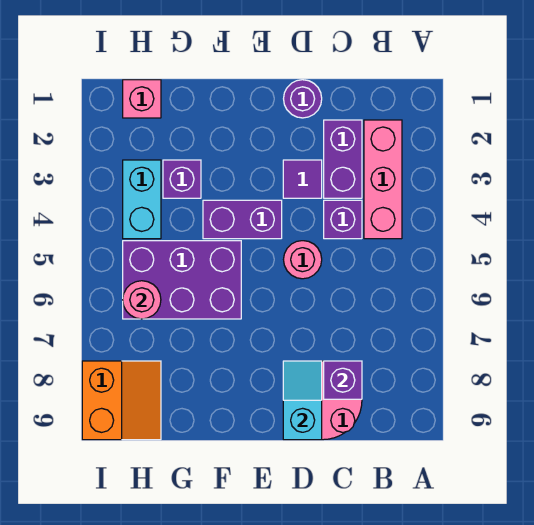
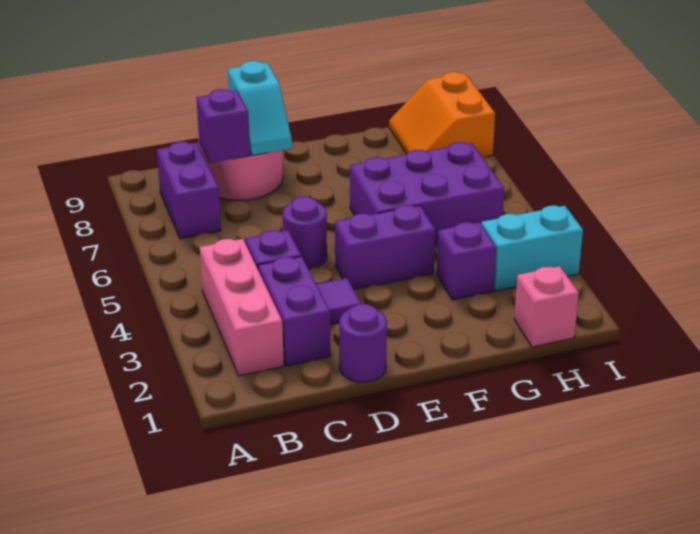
none -> purple brick B7:B8 level 1
pink round brick D5 level 1 -> purple round brick D5 level 1
cyan brick H3:H4 level 1 -> cyan brick H3:I3 level 1
pink round brick H6 level 2 -> none

